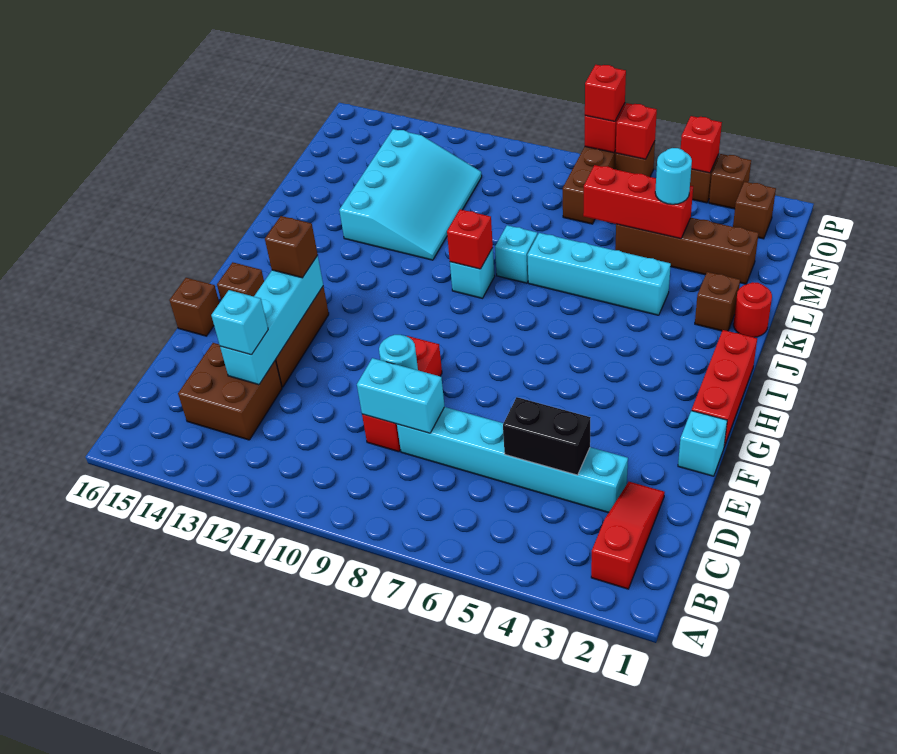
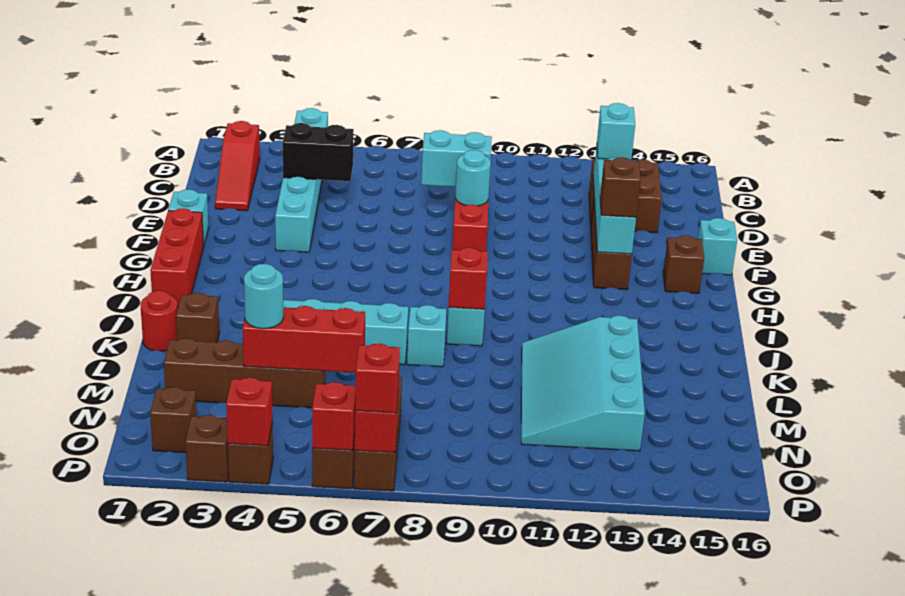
cyan brick D3:D8 level 1 -> cyan brick A4:F4 level 1
brown brick F16 level 1 -> cyan brick F16 level 1

